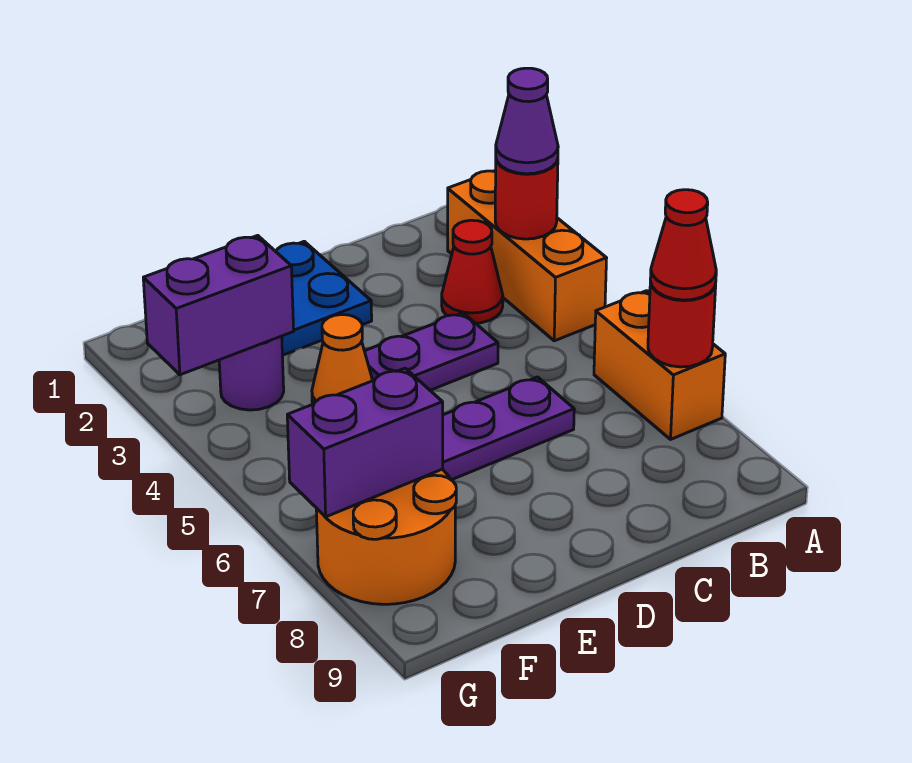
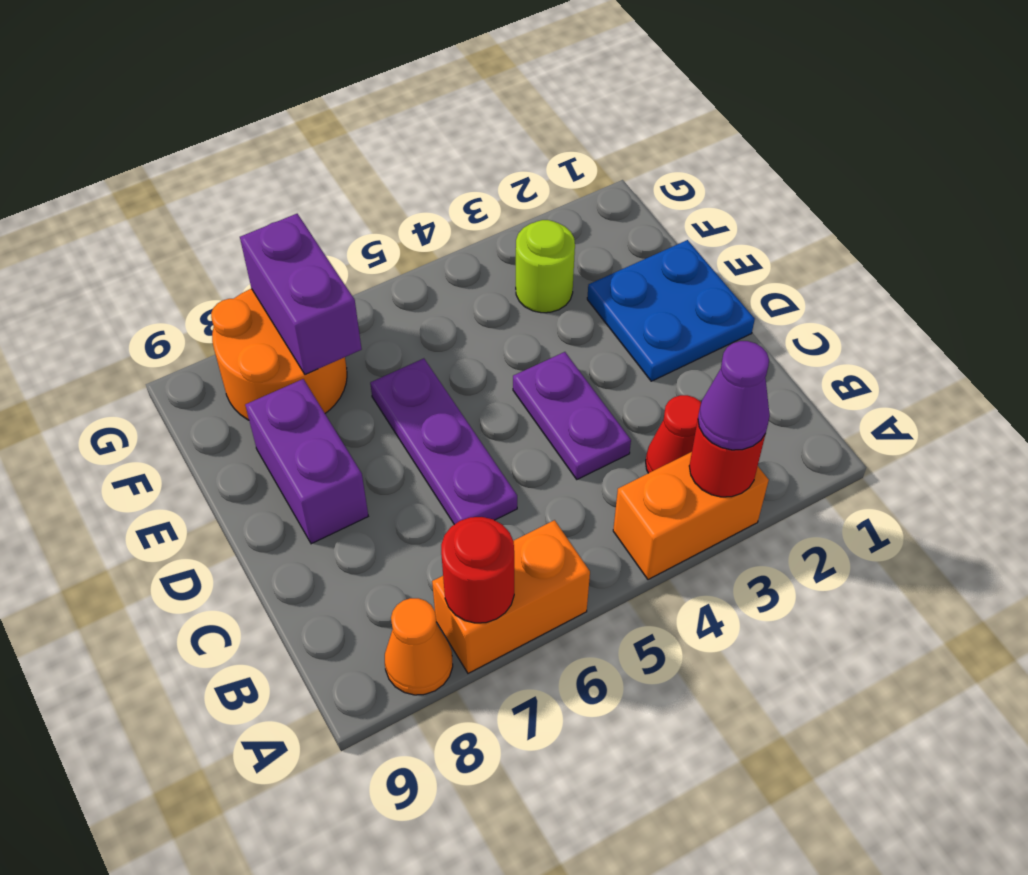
orange brick A2:A4 level 1 -> orange brick A3:A4 level 1
red cone A7 level 3 -> none
orange cone E4 level 1 -> orange cone A8 level 1
purple round brick F3 level 1 -> lime round brick F3 level 1
purple brick F3:G3 level 2 -> purple brick D8:E8 level 1

